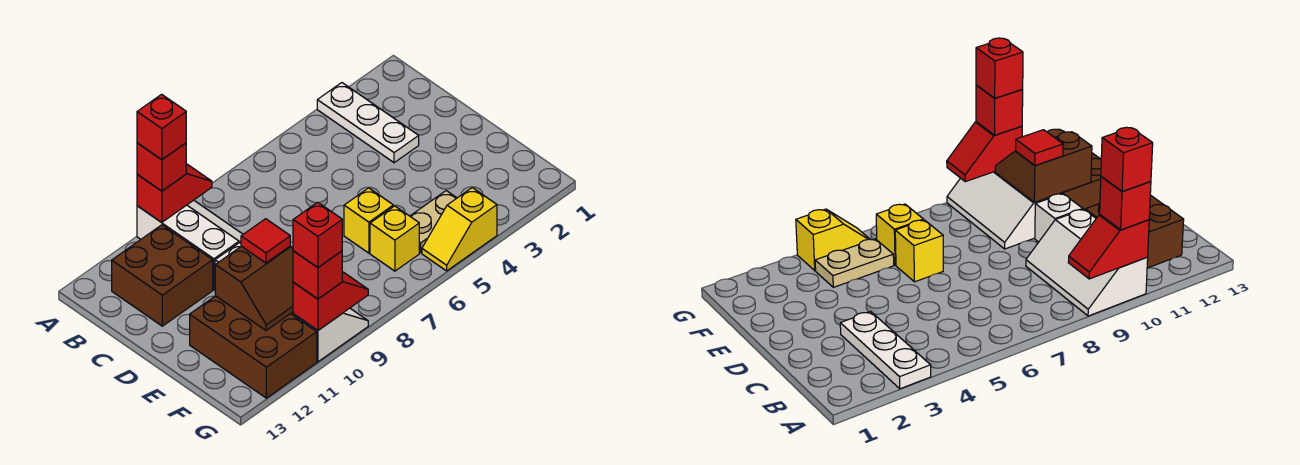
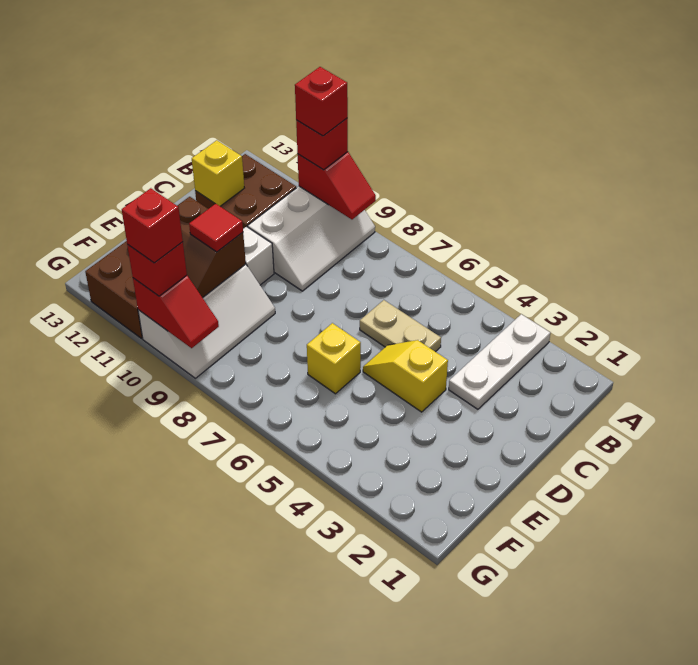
tan plate F4:F5 level 1 -> tan plate C5:C6 level 1
yellow brick F6 level 1 -> yellow brick C12 level 2
yellow slope G4:G5 level 1 top 4 -> yellow slope D4:D5 level 1 top 4

